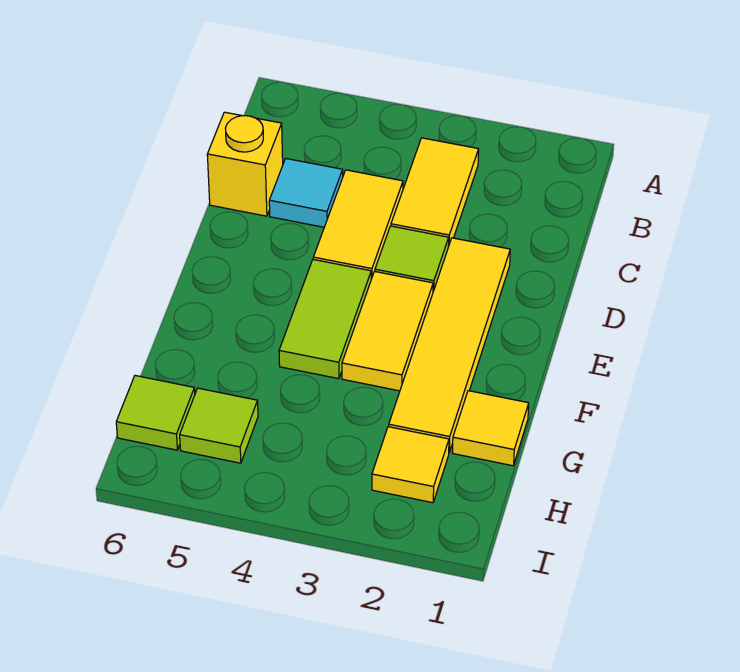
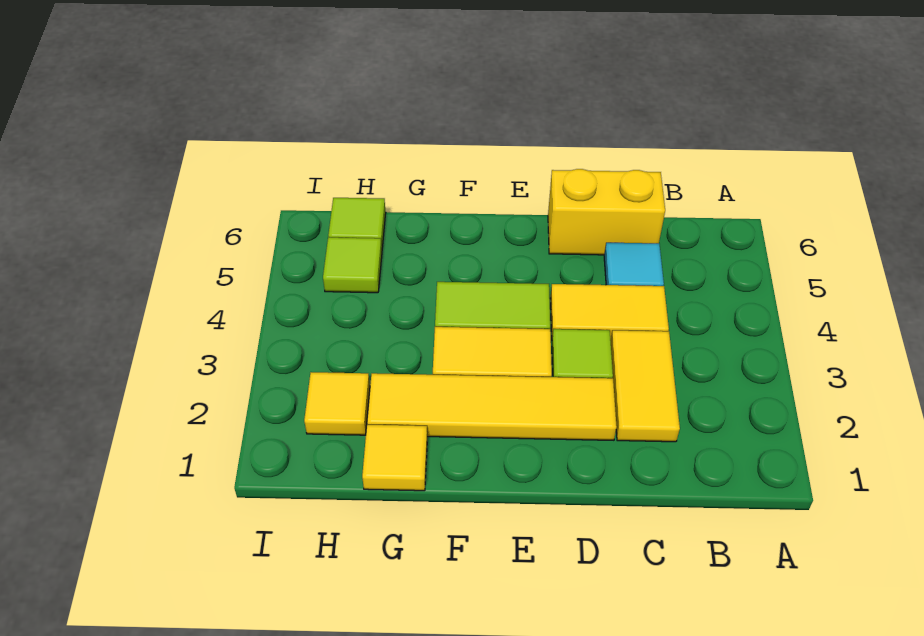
yellow tile B3:C3 level 1 -> yellow tile C2:C3 level 1
yellow brick C6 level 1 -> yellow brick C6:D6 level 1

